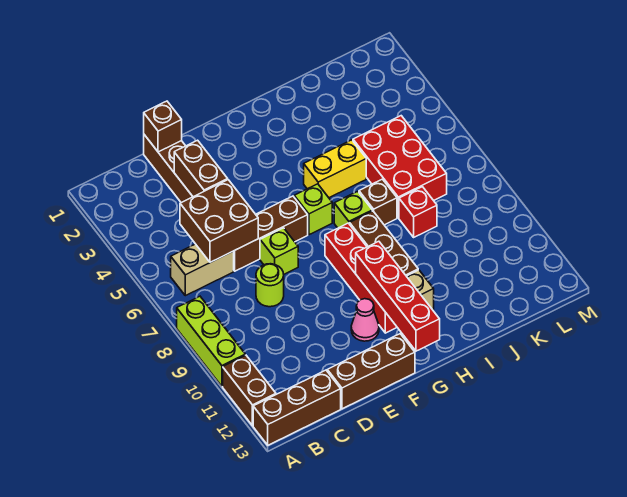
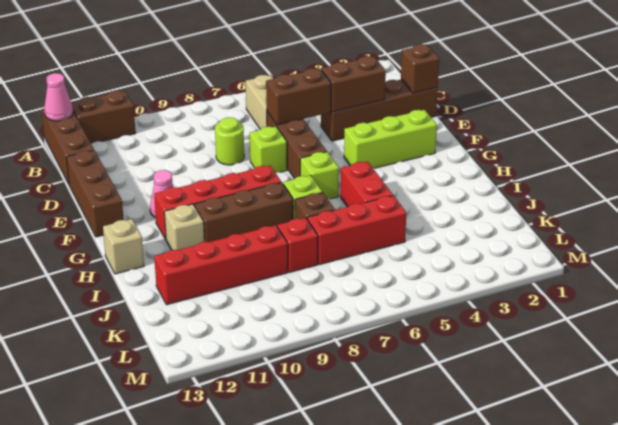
lime brick A8:A10 level 1 -> lime brick F2:F4 level 1
none -> pink cone A13 level 2
brown brick C5:D6 level 2 -> brown brick D5:D6 level 2
red brick G10:G13 level 2 -> red brick J9:J12 level 1
yellow brick H5:I5 level 1 -> red brick H5:I5 level 1
none -> tan brick H13 level 1
red brick J5:K7 level 1 -> red brick J5:J7 level 1

